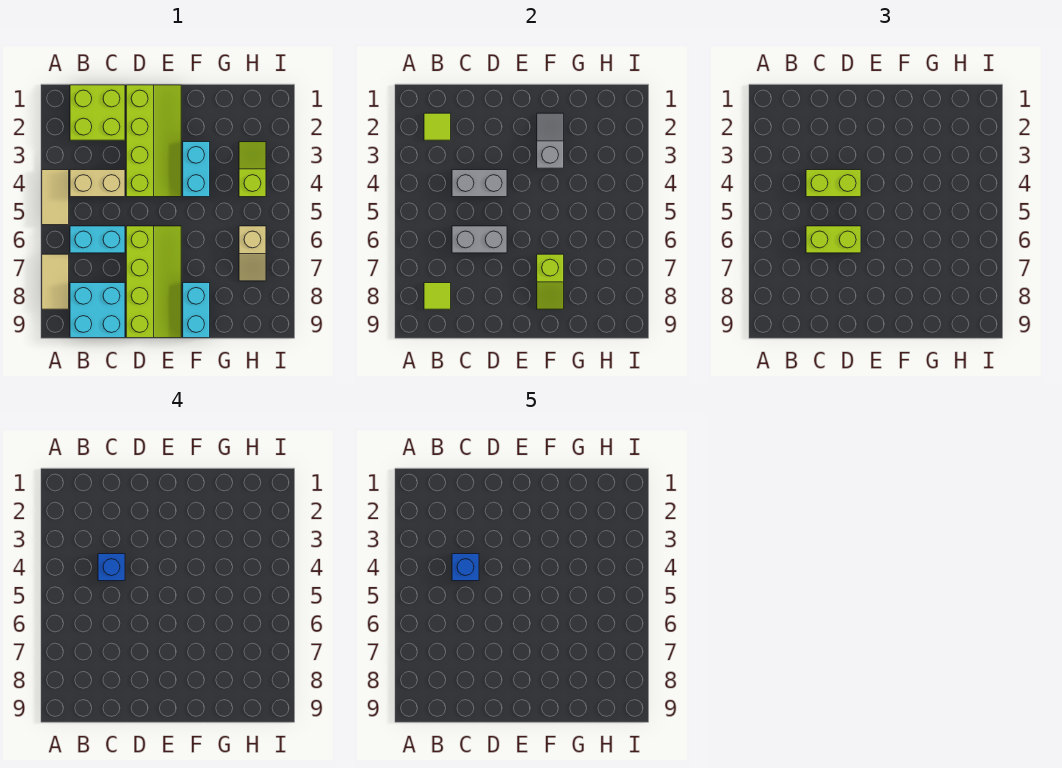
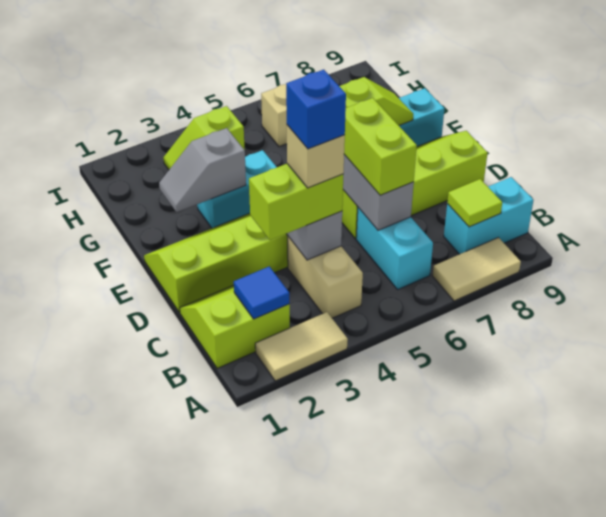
tan tile A4:A5 level 1 -> tan tile A2:A3 level 1
lime brick B1:C2 level 1 -> lime slope B1:C2 level 1 top B
lime tile B2 level 2 -> blue tile B2 level 2
cyan brick B8:C9 level 1 -> cyan brick B8:B9 level 1
lime brick C4:D4 level 3 -> lime brick C3:C4 level 3
blue brick C4 level 4 -> tan brick C4 level 4

